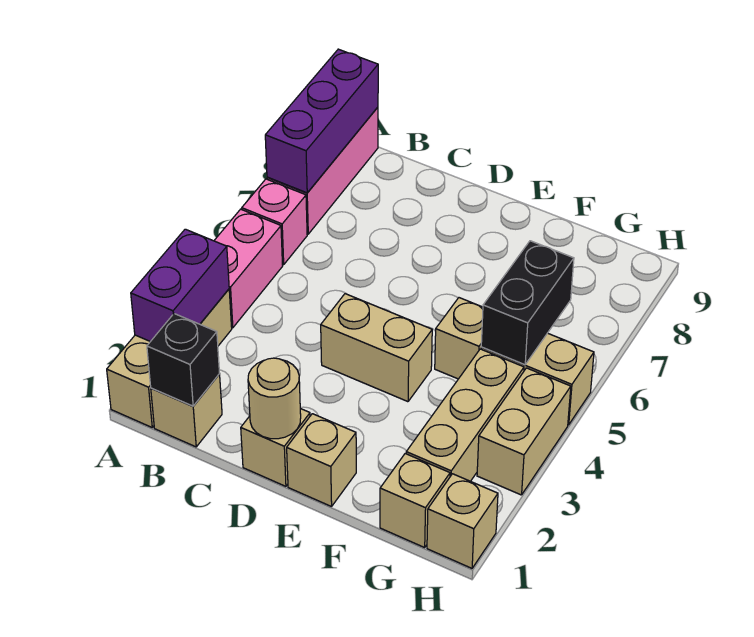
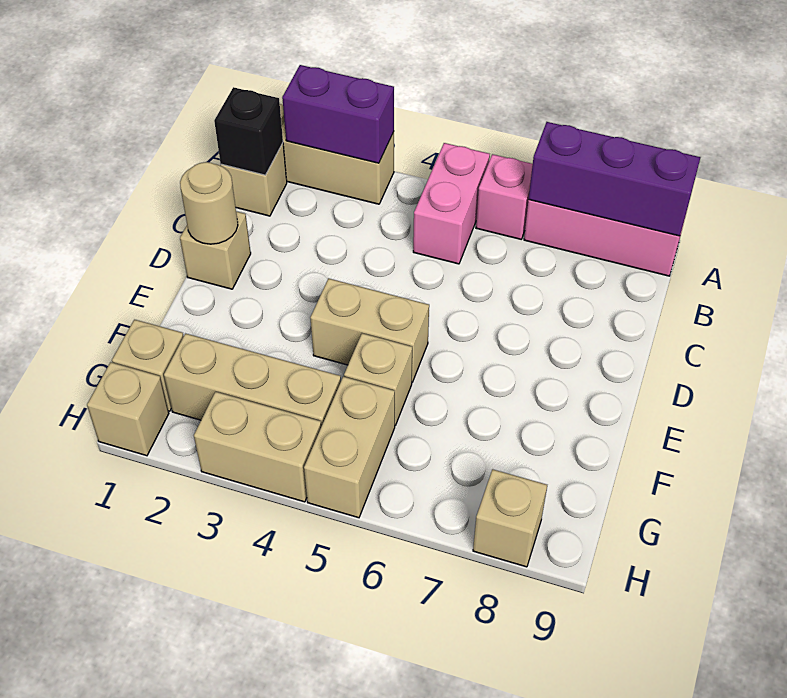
pink brick A4:A5 level 1 -> pink brick A5:B5 level 1
tan brick D4:E4 level 1 -> tan brick E4:E5 level 1
tan brick E1 level 1 -> tan brick H8 level 1
black brick G5:G6 level 2 -> none

